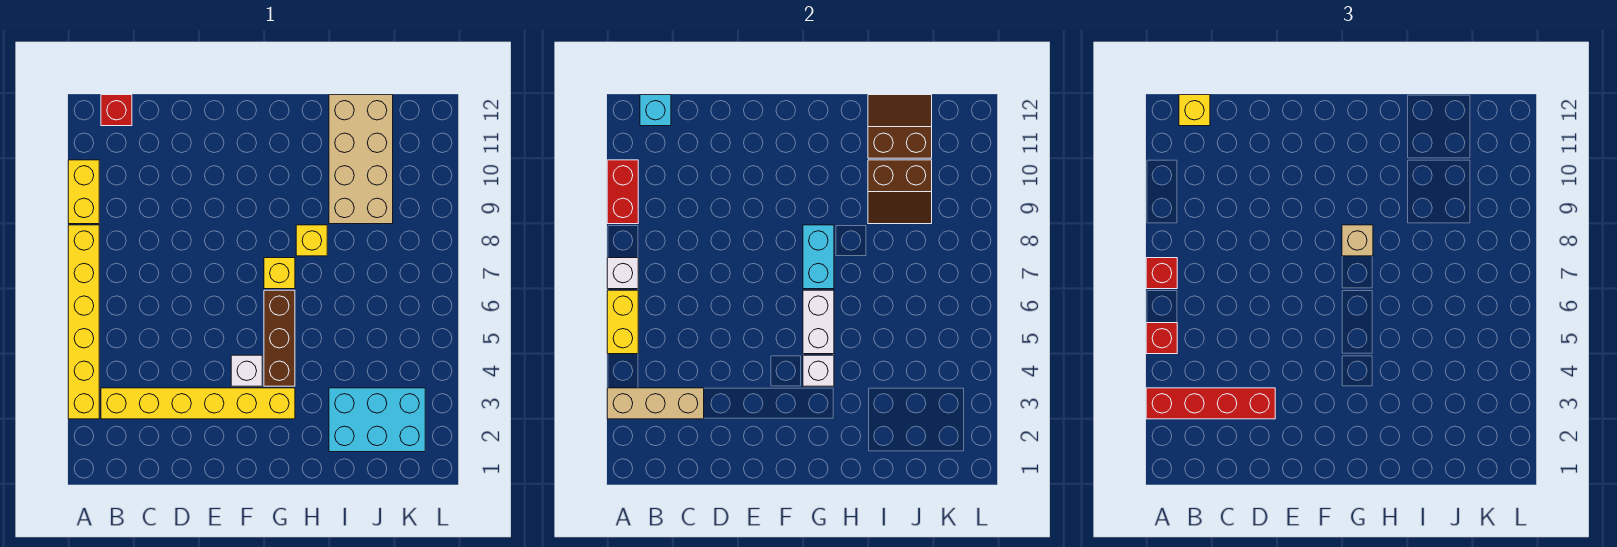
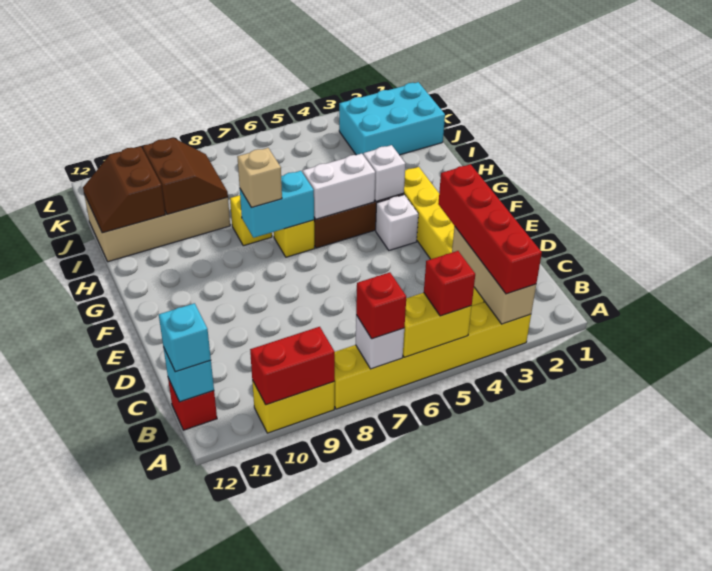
yellow brick B12 level 3 -> cyan brick B12 level 3
cyan brick I2:K3 level 1 -> cyan brick J1:K3 level 1

